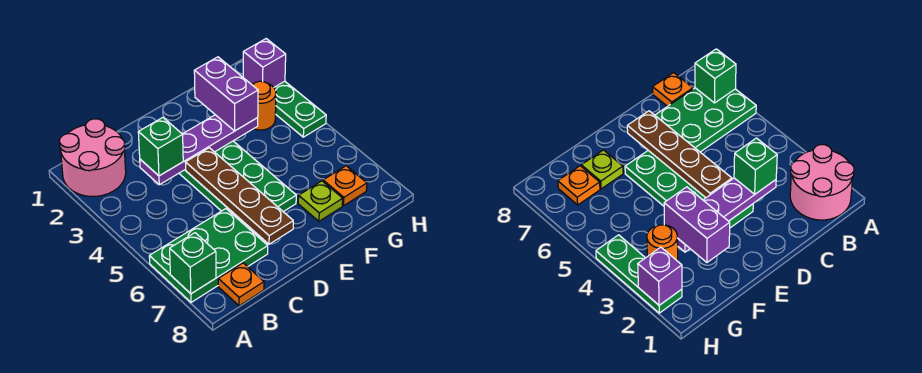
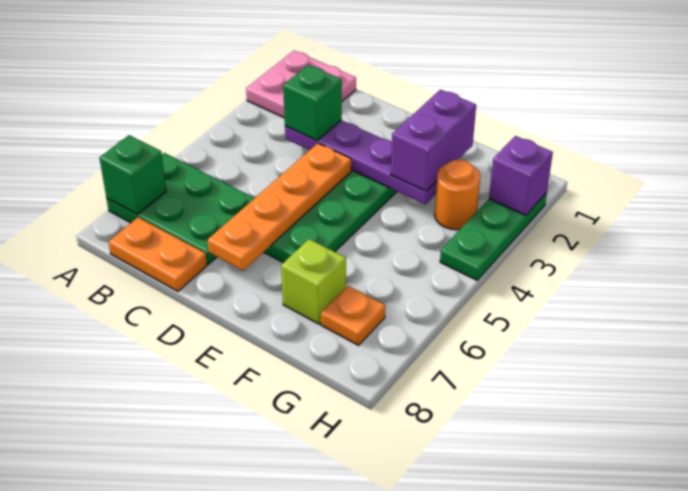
pink round brick A1:B2 level 1 -> pink plate A1:B2 level 1
orange plate B8 level 1 -> orange plate B8:C8 level 1
brown plate D4:D7 level 2 -> orange plate D4:D7 level 2
lime plate F7 level 1 -> lime brick F7 level 1

